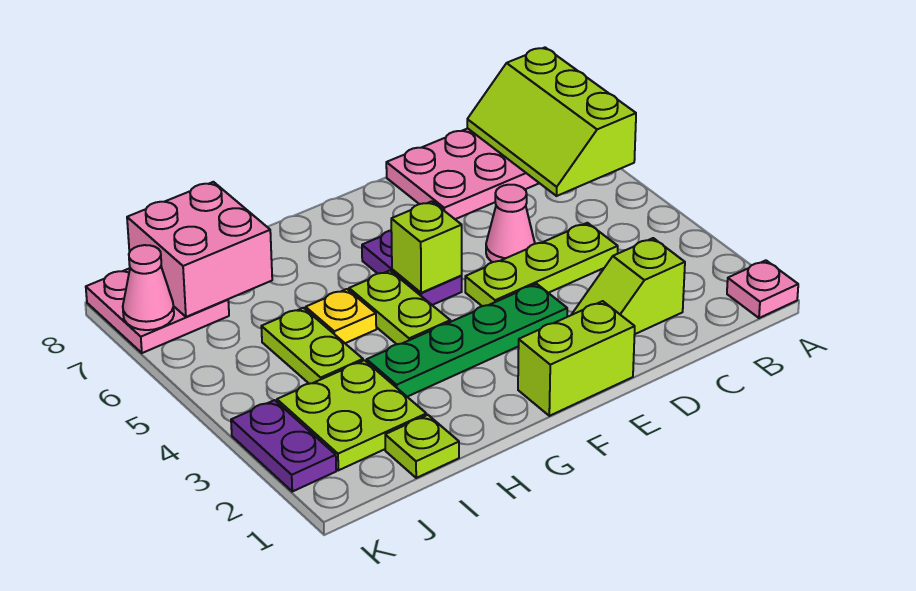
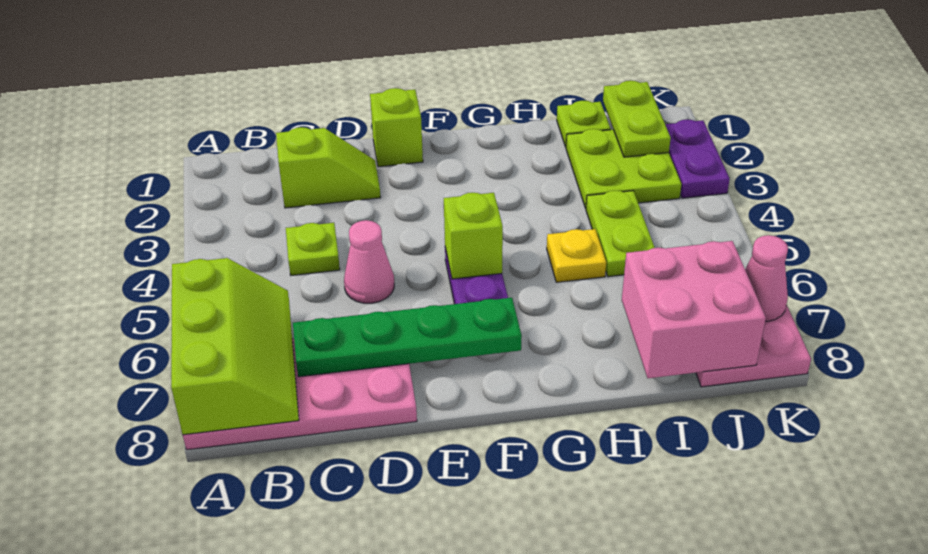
pink plate A1 level 1 -> none
lime plate C4:E4 level 1 -> lime plate C4 level 1
lime brick E1:F1 level 1 -> lime brick E1 level 1
green plate E3:H3 level 1 -> green plate C7:F7 level 2
lime plate G4:G5 level 1 -> lime plate J1:J2 level 2

